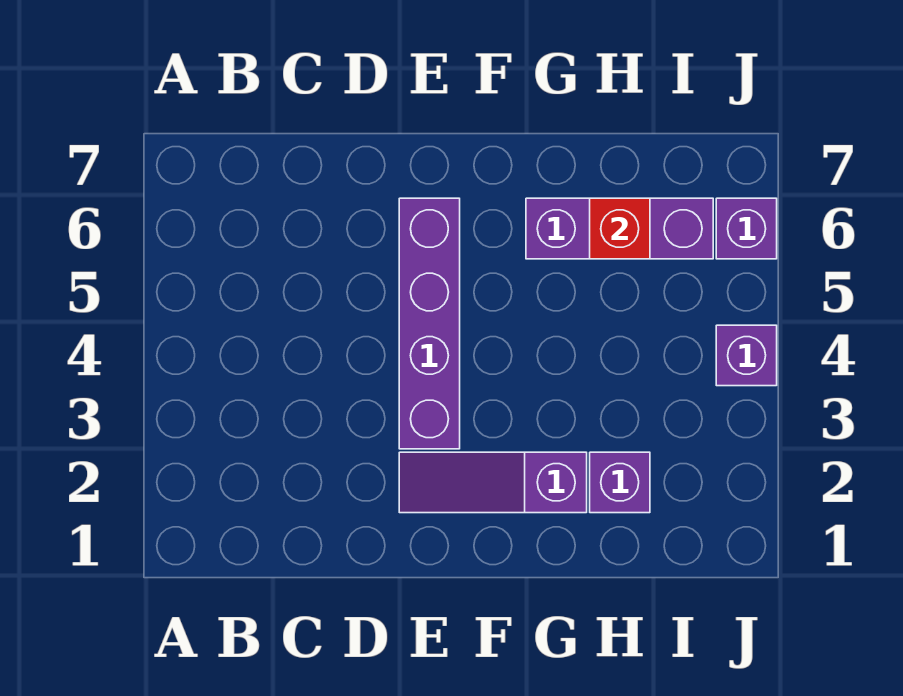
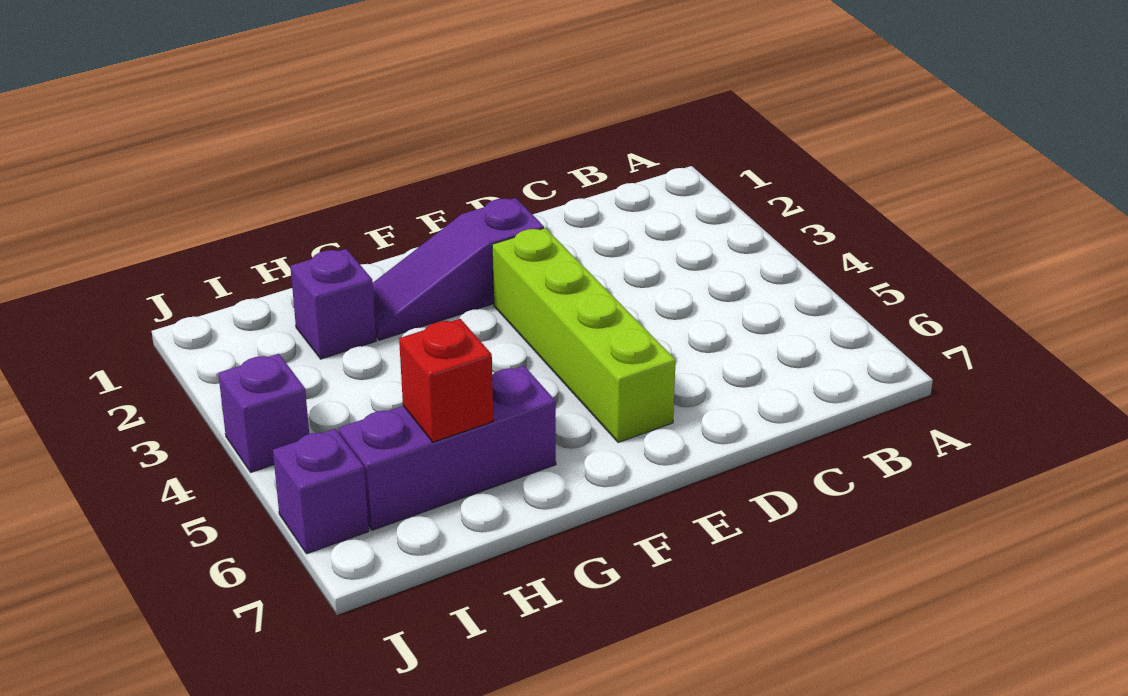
purple slope E2:G2 level 1 top G -> purple slope E2:G2 level 1 top E
purple brick E3:E6 level 1 -> lime brick E3:E6 level 1

